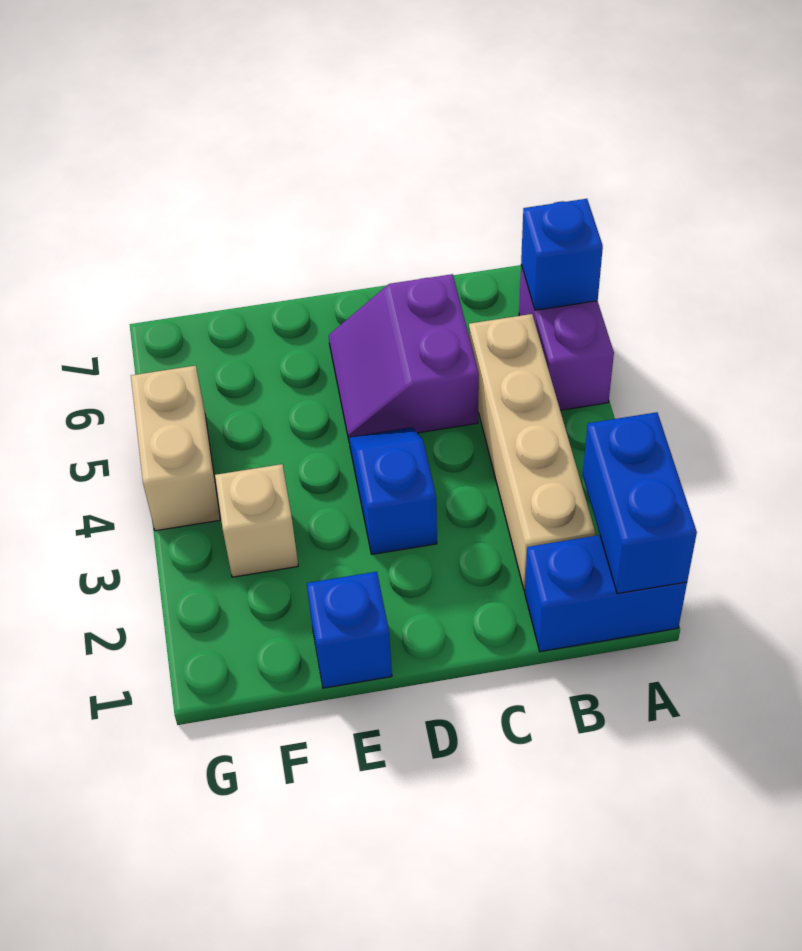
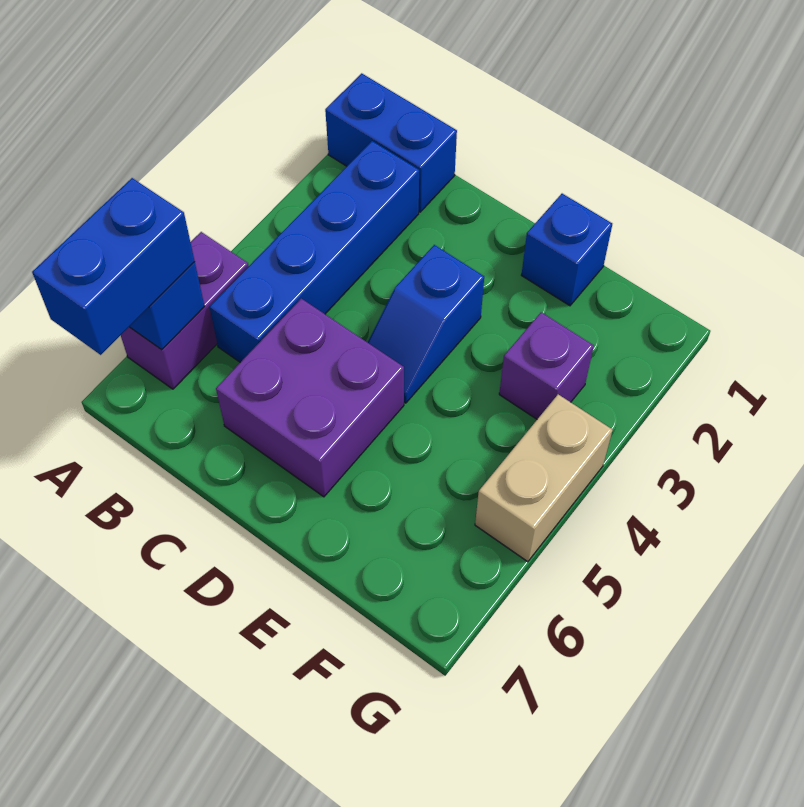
blue brick A1:A2 level 2 -> blue brick A6:A7 level 3
tan brick B2:B5 level 1 -> blue brick B2:B5 level 1
purple slope C5:D6 level 1 top C -> purple brick C5:D6 level 1
tan brick F3 level 1 -> purple brick F3 level 1

